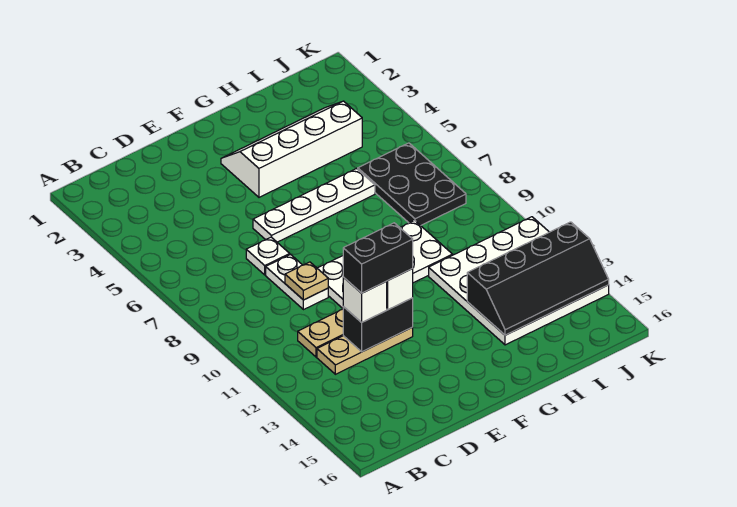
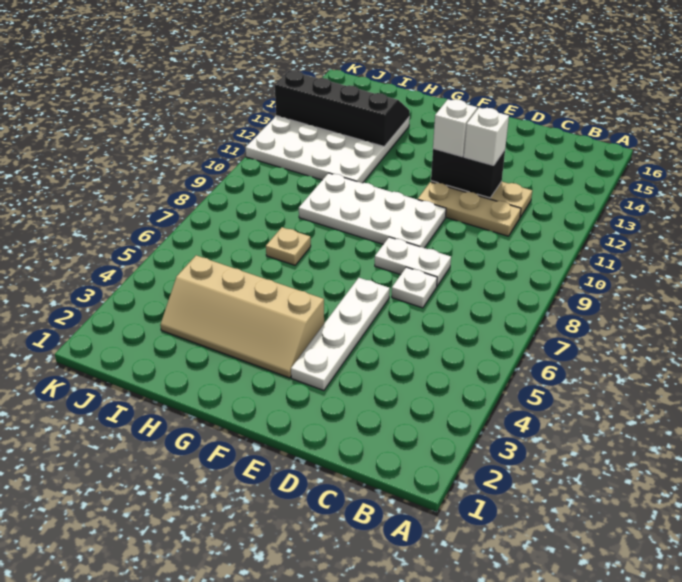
white plate D8:D9 level 1 -> white plate D8:E8 level 1
tan plate D9 level 2 -> tan plate H7 level 1
black brick D12:E12 level 4 -> none
white plate E6:H6 level 1 -> white plate E3:E6 level 1
white slope F3:I4 level 1 top 4 -> tan slope F3:I4 level 1 top 4
black plate I6:J8 level 1 -> none

